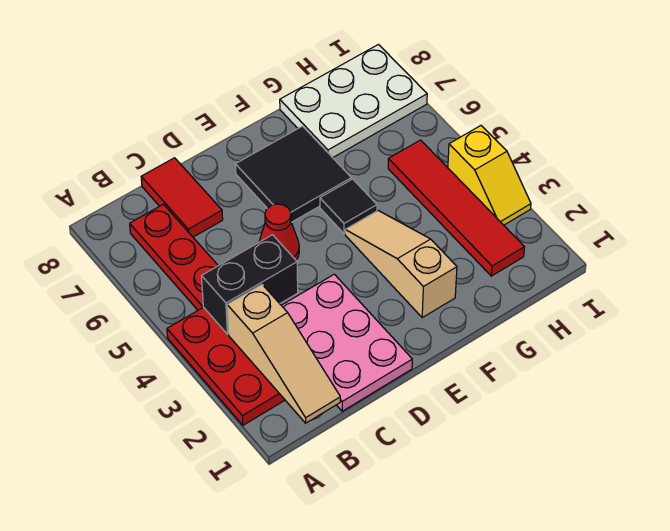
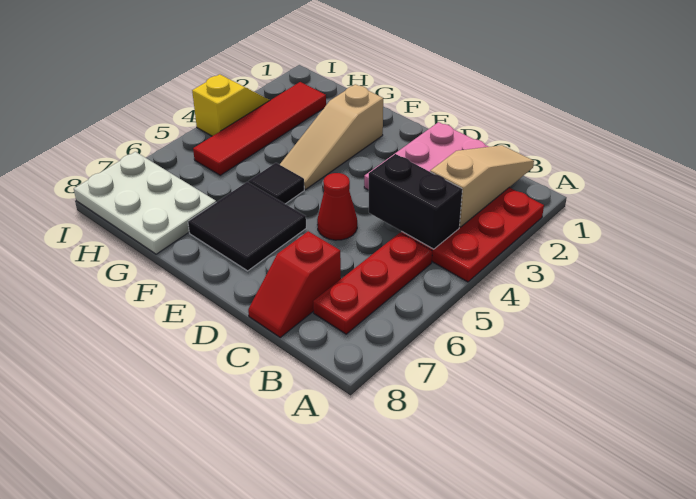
red tile C7:C8 level 1 -> red slope C7:C8 level 1 top 7

